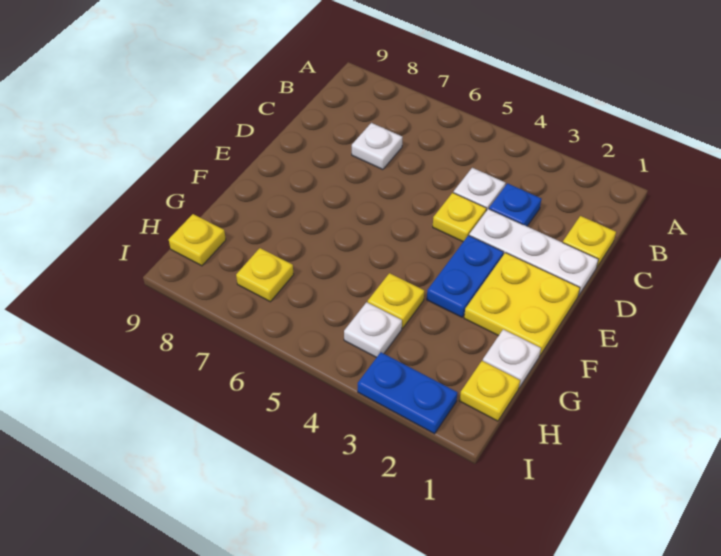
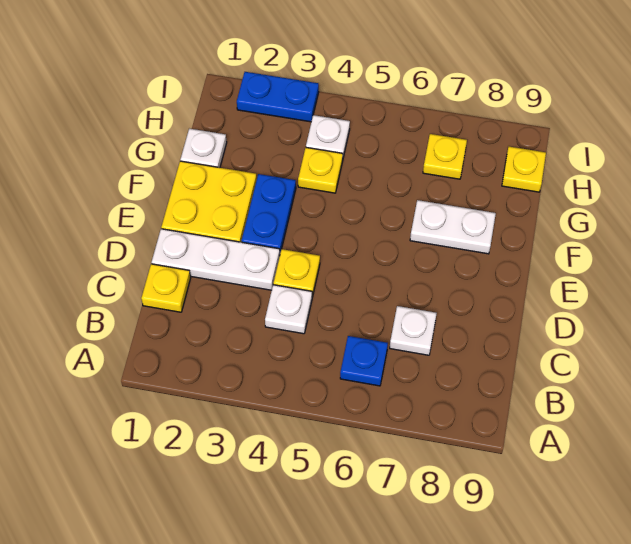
blue plate C3 level 1 -> blue plate B6 level 1
none -> white plate F7:F8 level 1
yellow plate H1 level 1 -> none

